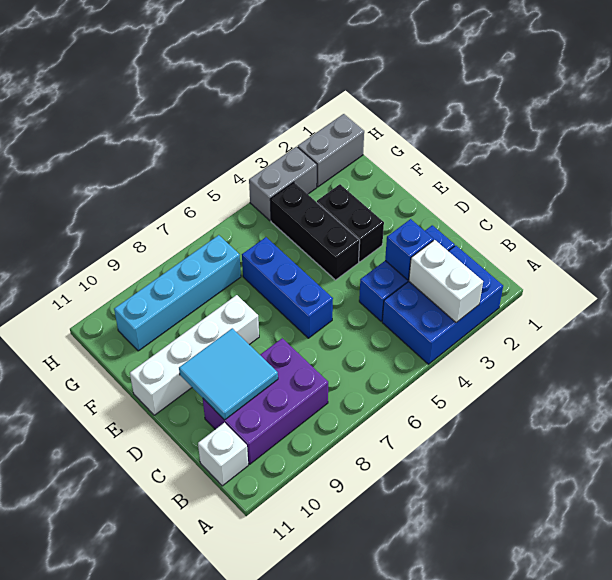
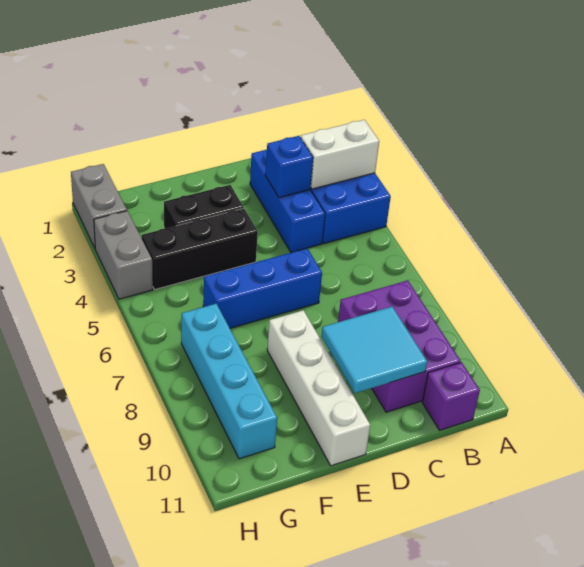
white brick B11 level 1 -> purple brick B11 level 1

